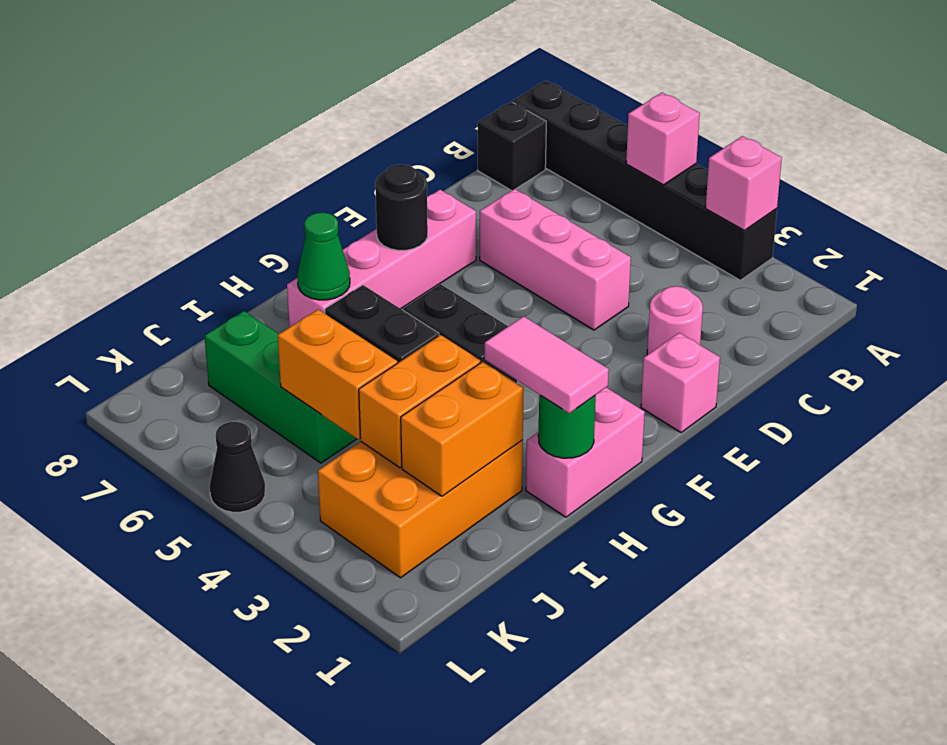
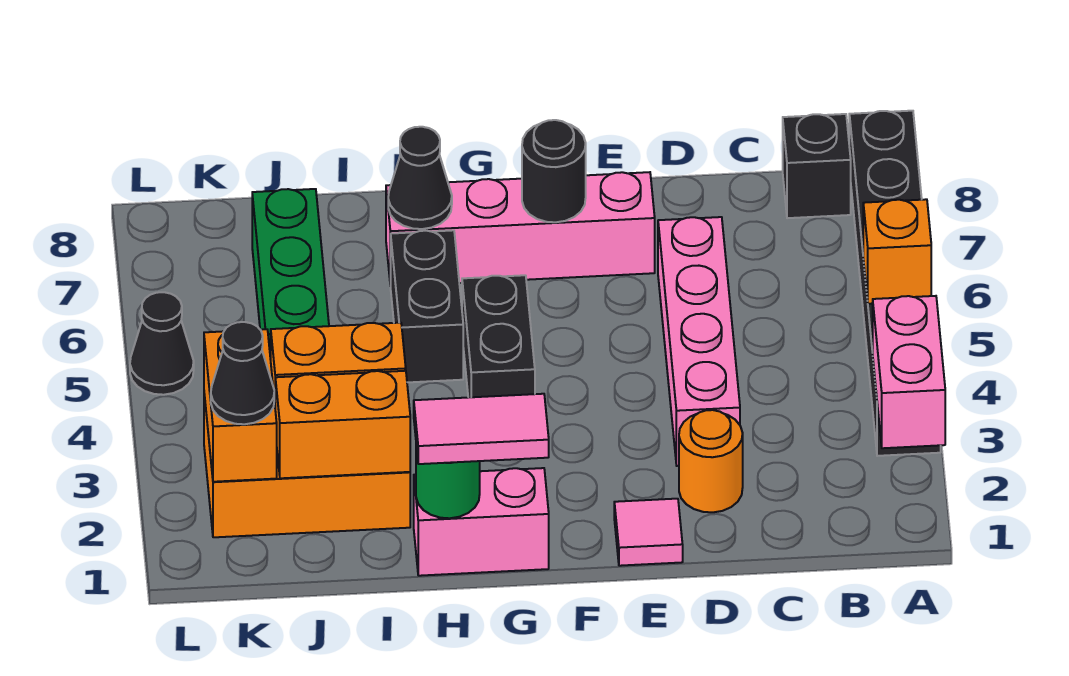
pink brick A3 level 2 -> pink brick A2:A3 level 2
pink brick A5 level 2 -> orange brick A5 level 2
pink round brick D2 level 1 -> orange round brick D2 level 1
pink brick D4:D6 level 1 -> pink brick D3:D6 level 1
pink brick E1 level 1 -> pink tile E1 level 1
pink tile H1:H2 level 3 -> pink tile G1:H1 level 3
green cone H7 level 2 -> black cone H7 level 2
orange brick J4:J5 level 2 -> orange brick K2:K3 level 2
none -> black cone K2 level 3

